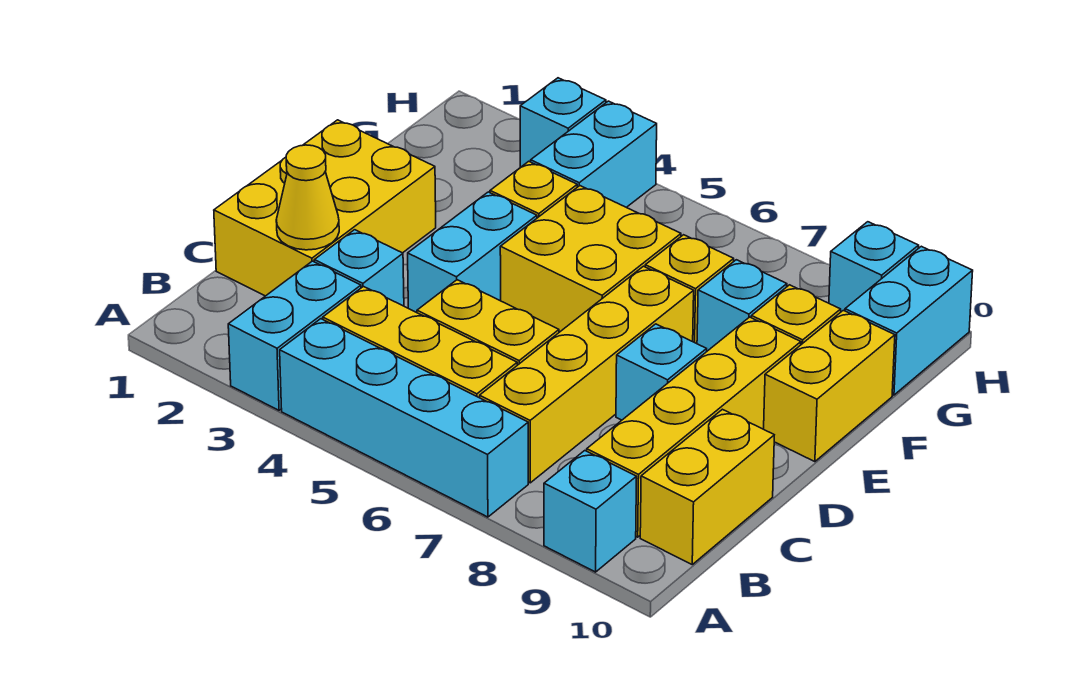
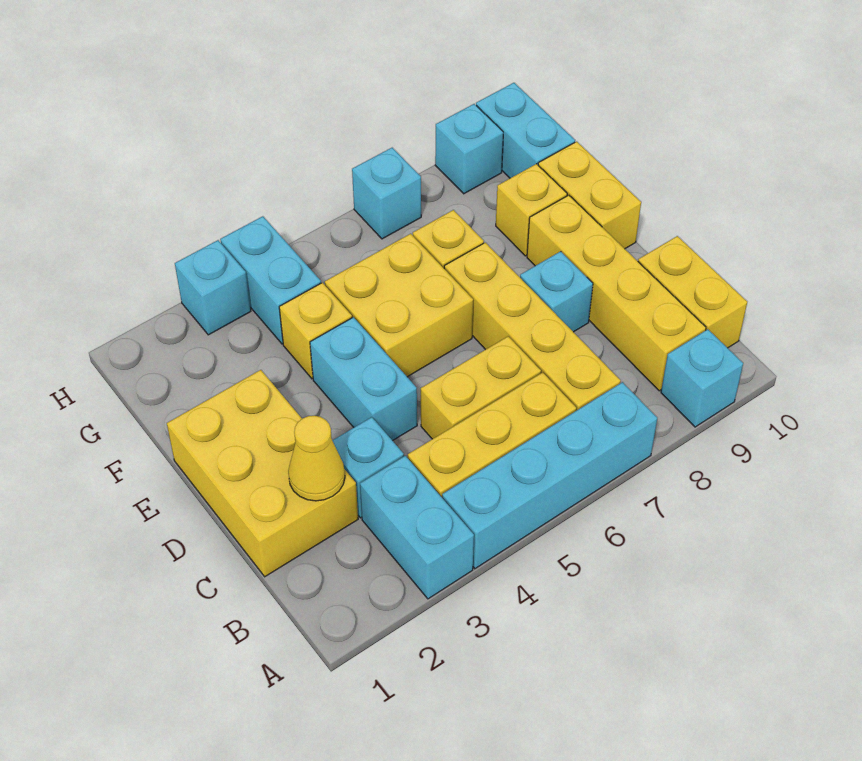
cyan brick F8 level 1 -> cyan brick H7 level 1

